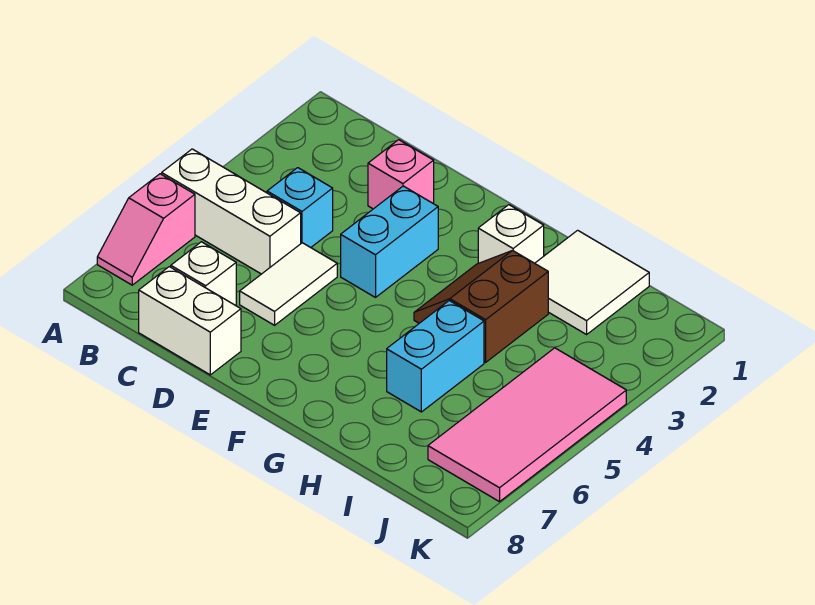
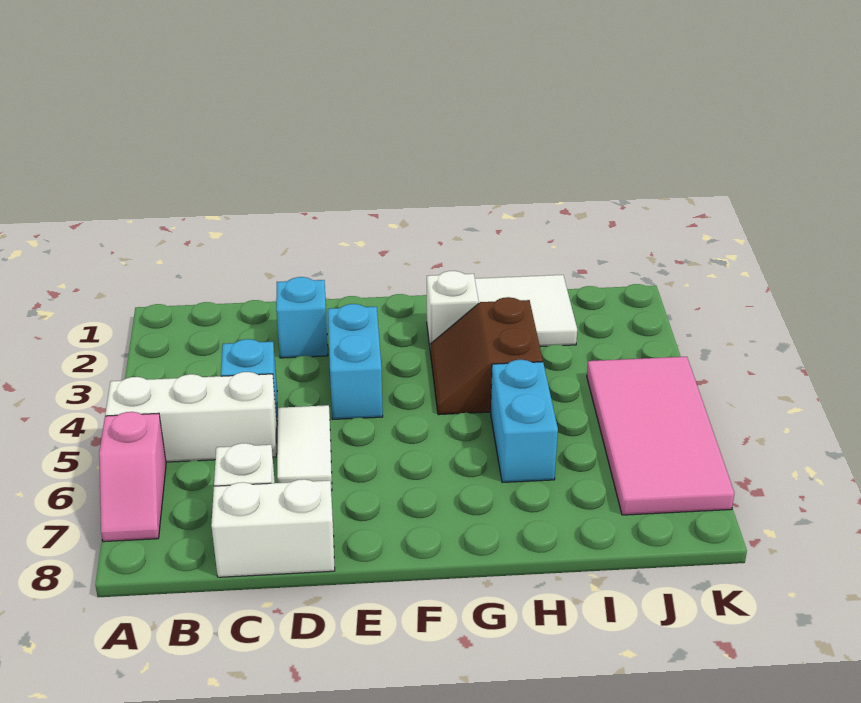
pink brick D2 level 1 -> cyan brick D2 level 1

